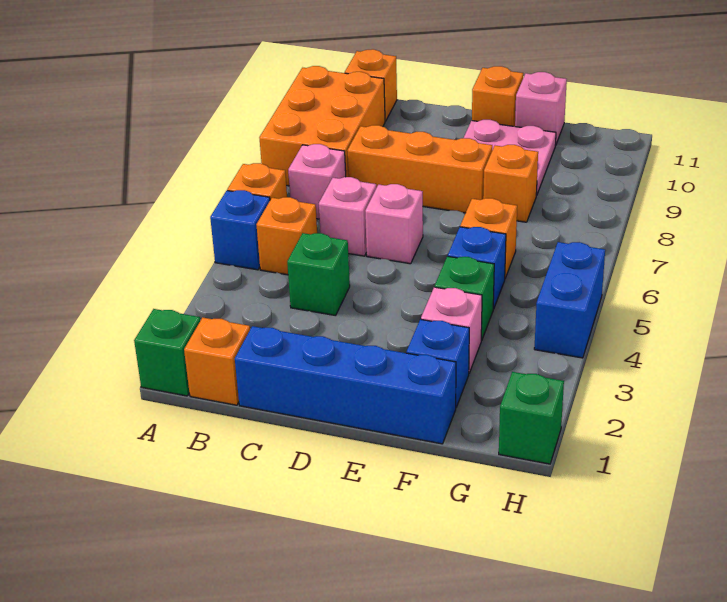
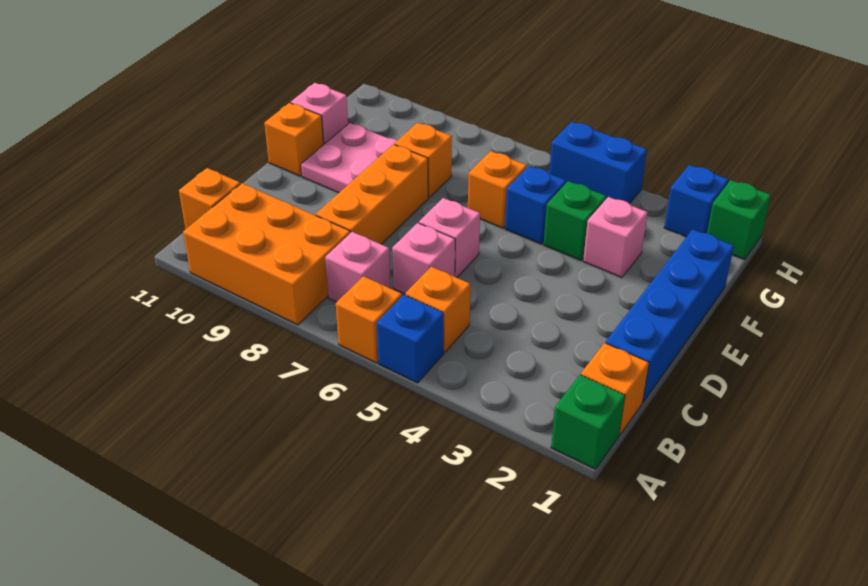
green brick C4 level 1 -> none
blue brick F2 level 1 -> blue brick H2 level 1

